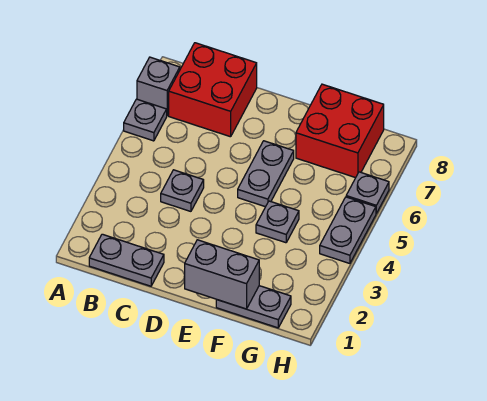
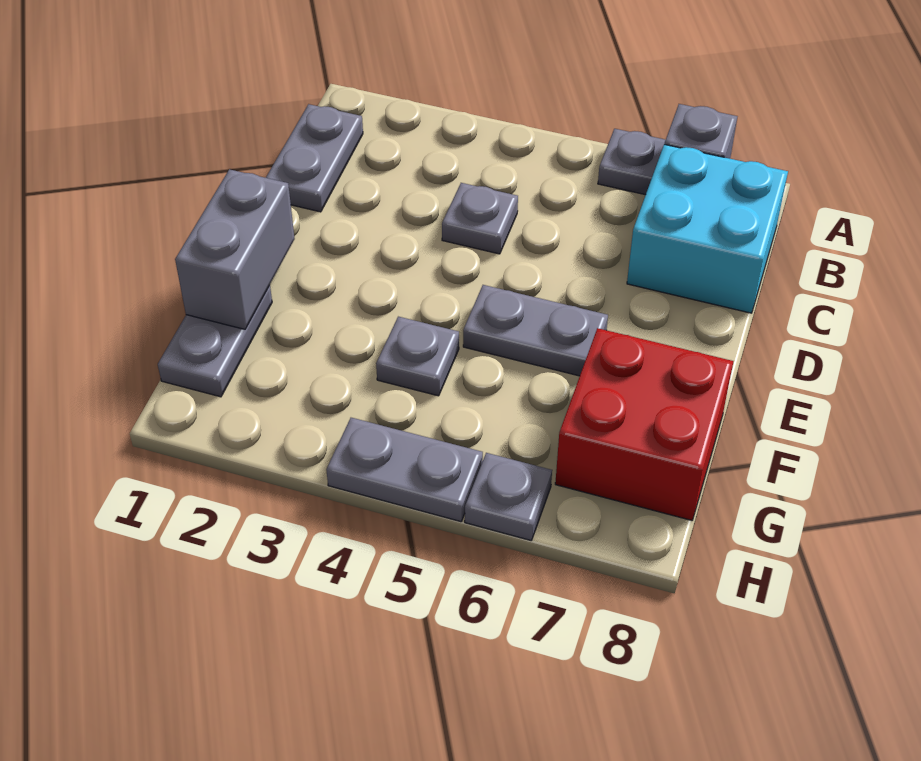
red brick B7:C8 level 1 -> cyan brick B7:C8 level 1

